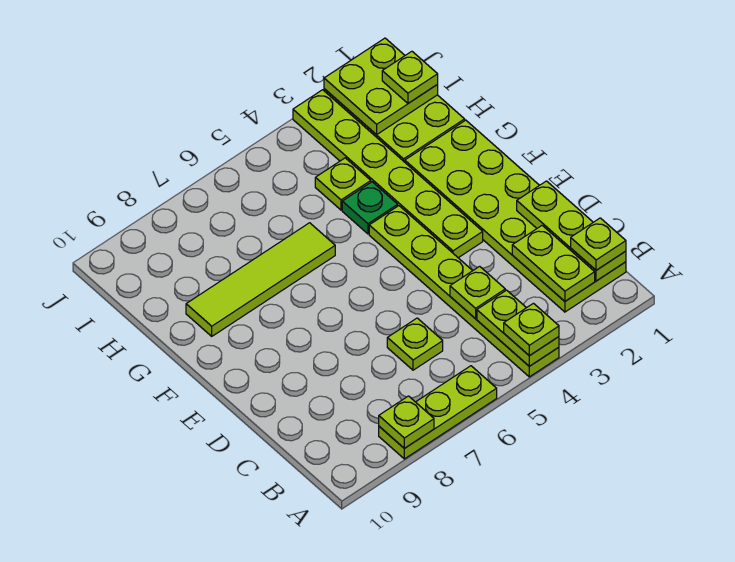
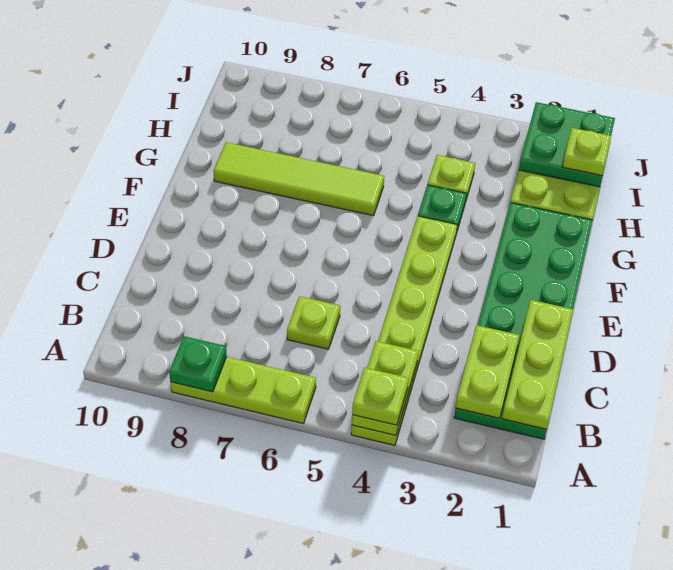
lime plate A8 level 2 -> green plate A8 level 2
lime plate B1:G2 level 1 -> green plate B1:G2 level 1
lime plate B1 level 3 -> none
lime plate C4 level 2 -> none
lime plate E3:J3 level 1 -> none
lime plate I1:J2 level 2 -> green plate I1:J2 level 2

